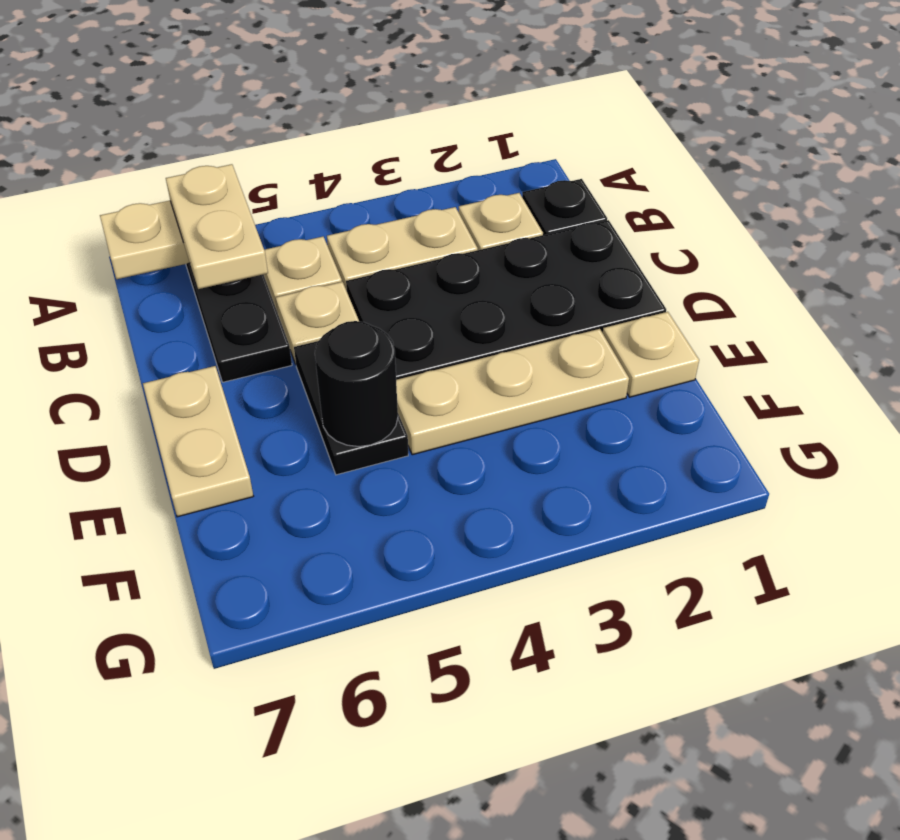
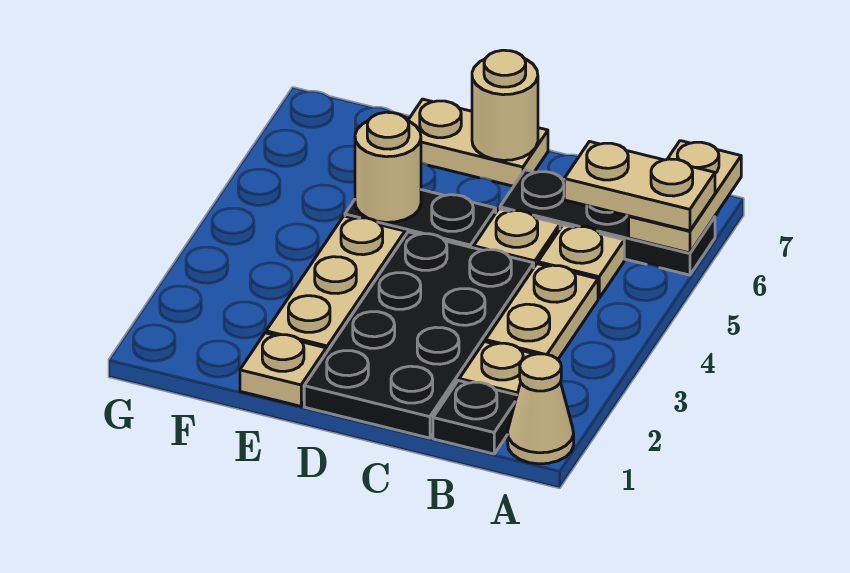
none -> tan cone A1 level 1
none -> tan round brick D7 level 2
black round brick E5 level 2 -> tan round brick E5 level 2

